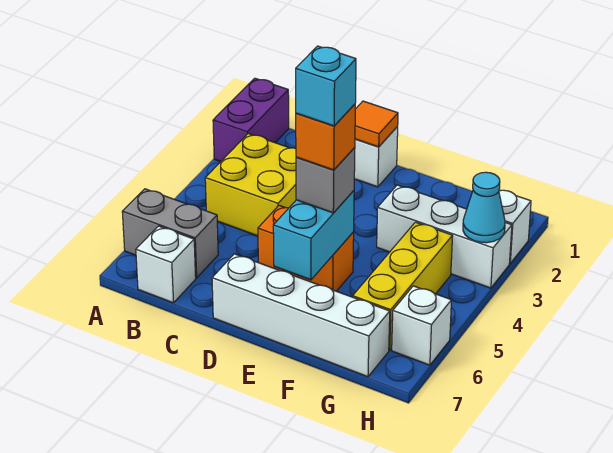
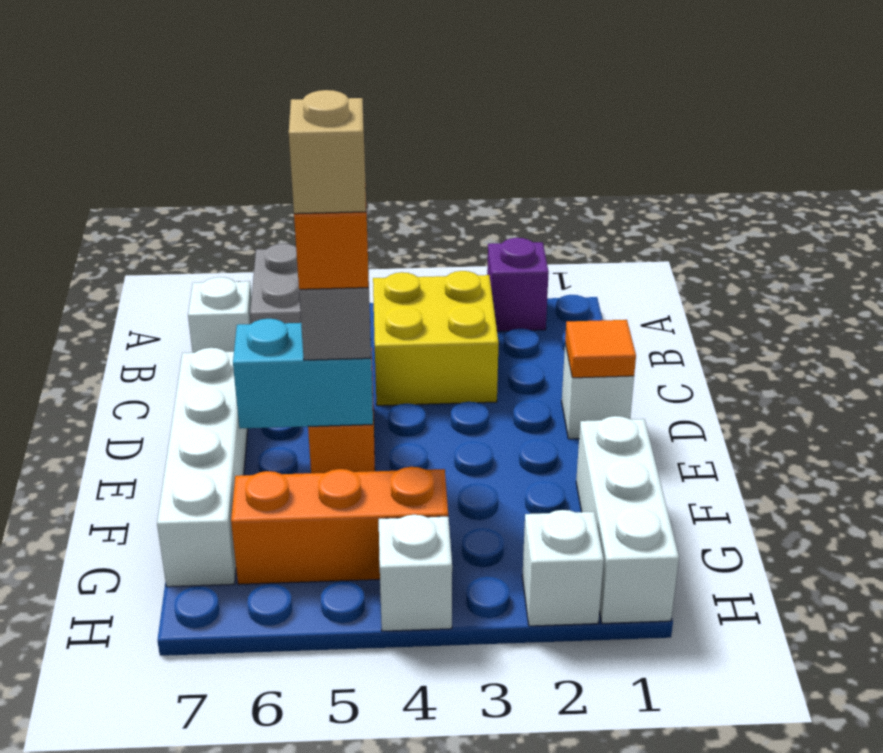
purple brick A1:A2 level 1 -> purple brick A2 level 1
cyan brick E5 level 5 -> tan brick E5 level 5
white brick F3:H3 level 1 -> white brick F1:H1 level 1
yellow brick G4:G6 level 1 -> orange brick G4:G6 level 1
cyan cone H3 level 2 -> none
white brick H6 level 1 -> white brick H4 level 1

